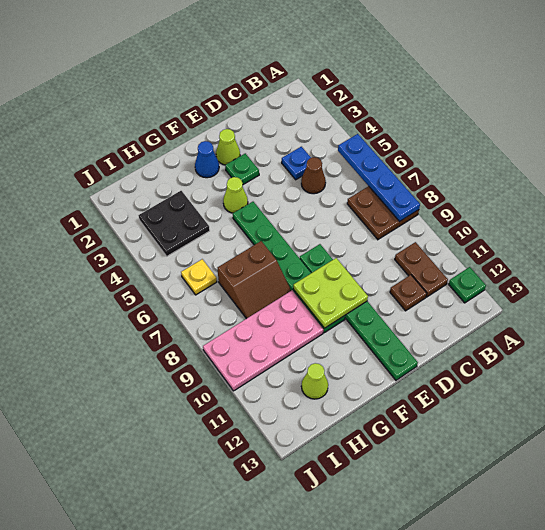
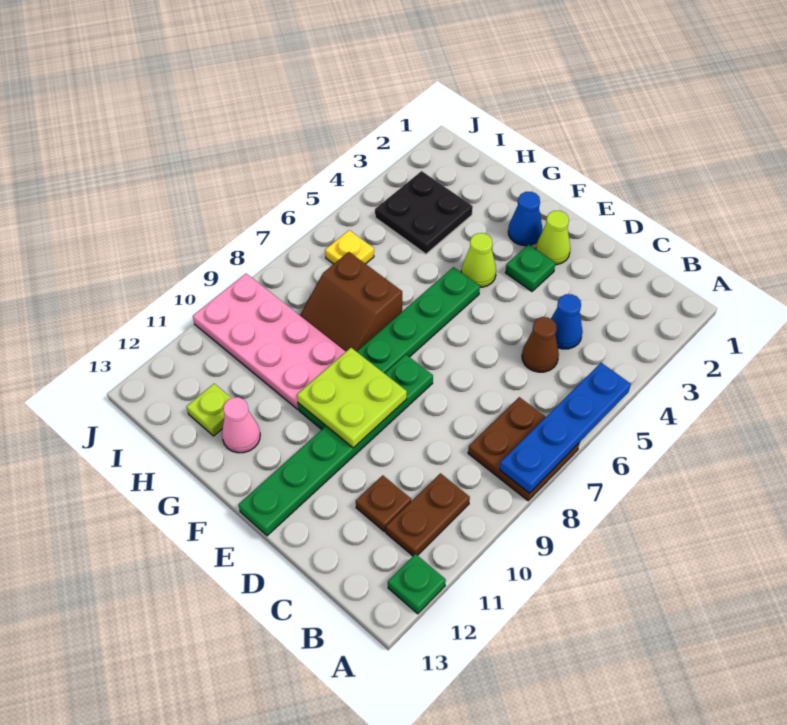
blue plate C4 level 1 -> blue cone C4 level 1
none -> pink cone G12 level 1
lime cone H12 level 1 -> lime plate H12 level 1

